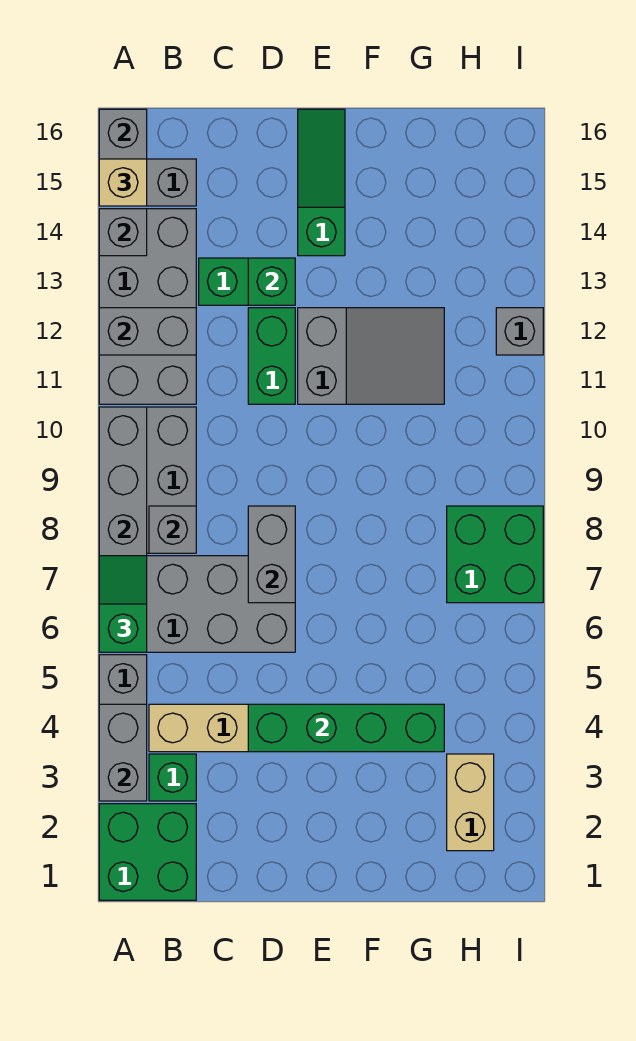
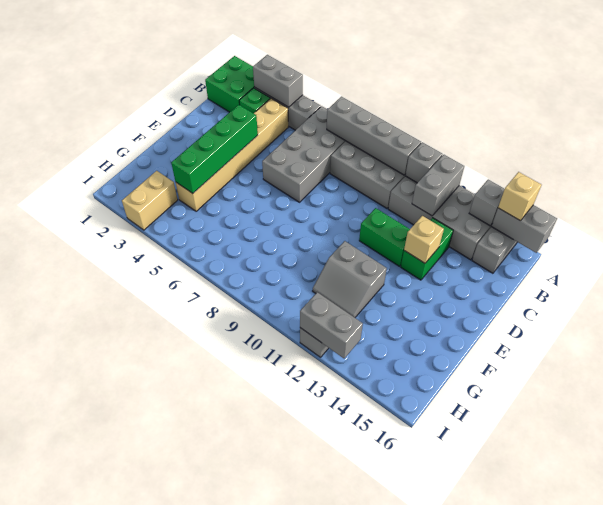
green slope A6:A7 level 3 top 6 -> none
grey brick B8 level 2 -> grey brick A11 level 2
grey brick D7:D8 level 2 -> grey brick I12:I13 level 2
green brick D13 level 2 -> tan brick D13 level 2
grey slope E11:G12 level 1 top E -> grey slope F11:G12 level 1 top F
green slope E14:E16 level 1 top 14 -> none
tan brick H2:H3 level 1 -> tan brick H3:I3 level 1
green brick H7:I8 level 1 -> none

